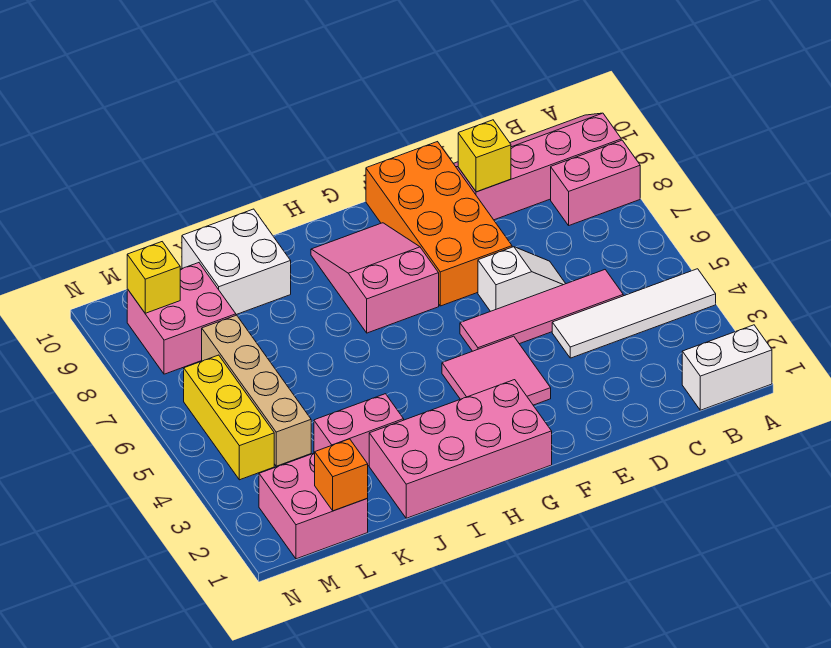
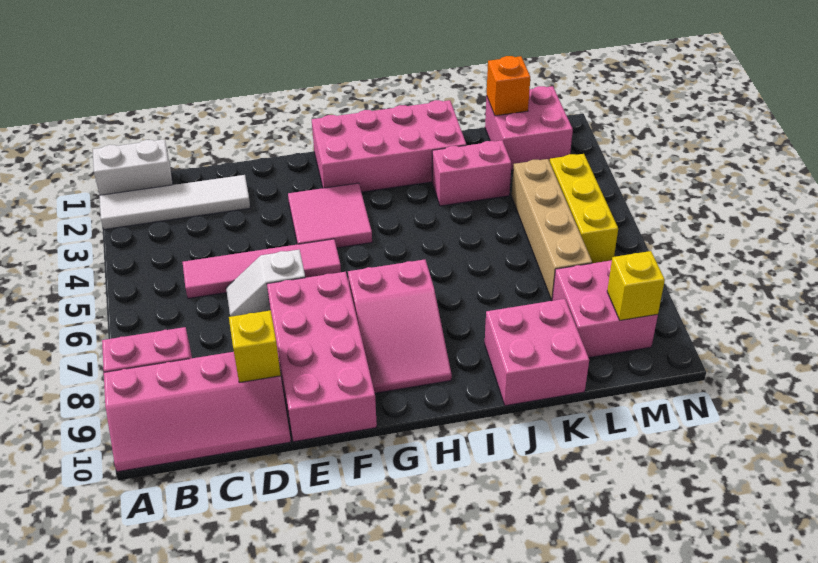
white tile A4:D4 level 1 -> white tile A2:D2 level 1
orange brick E7:F10 level 1 -> pink brick E7:F10 level 1
white brick J9:K10 level 1 -> pink brick J9:K10 level 1

